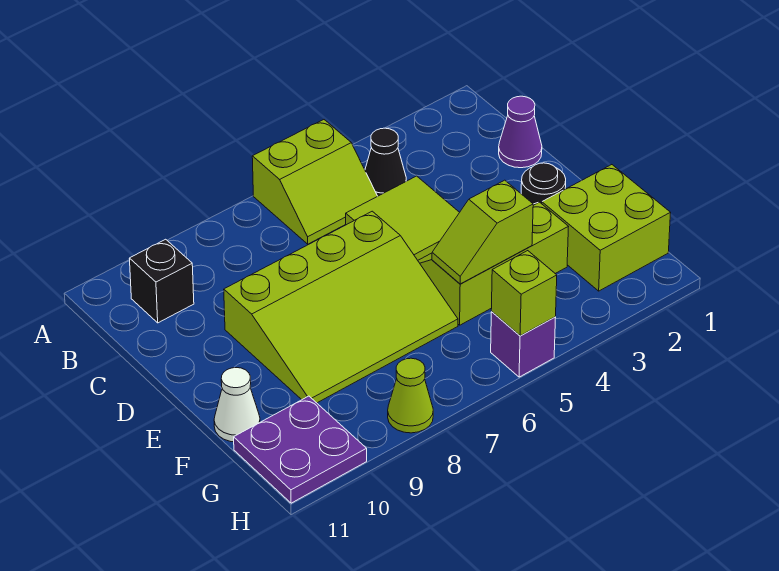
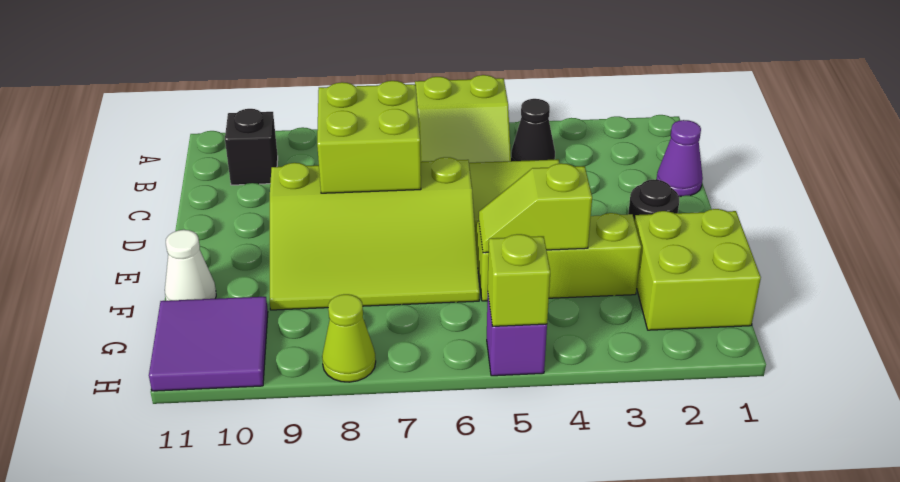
none -> lime brick C7:D8 level 2
purple plate G10:H11 level 1 -> purple tile G10:H11 level 1

